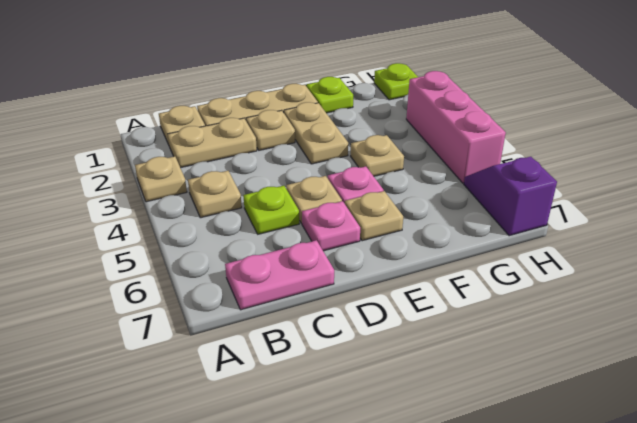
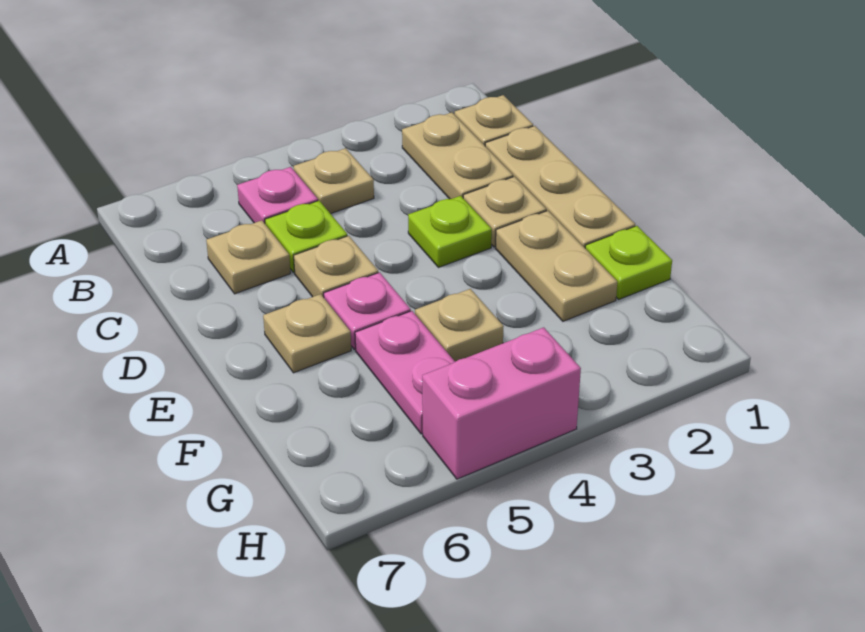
tan plate A3 level 1 -> tan plate C6 level 1
pink plate B7:C7 level 1 -> pink plate F5:G5 level 1
pink plate D6 level 1 -> pink plate B5 level 1
tan plate E2:E3 level 1 -> tan plate E2:F2 level 1
lime plate H1 level 1 -> lime plate D3 level 1
pink brick H3:H5 level 1 -> pink brick H4:H5 level 1
purple slope H6:H7 level 1 top 7 -> none

